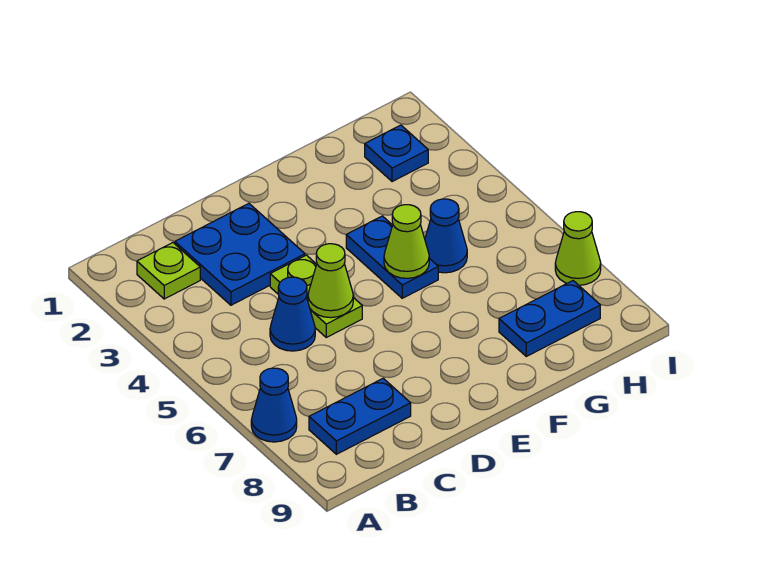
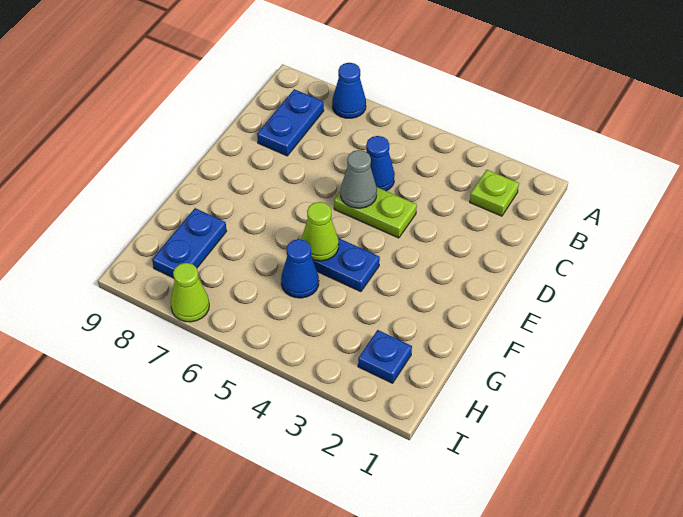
blue plate C2:D3 level 1 -> none
lime cone D5 level 2 -> grey cone D5 level 2

